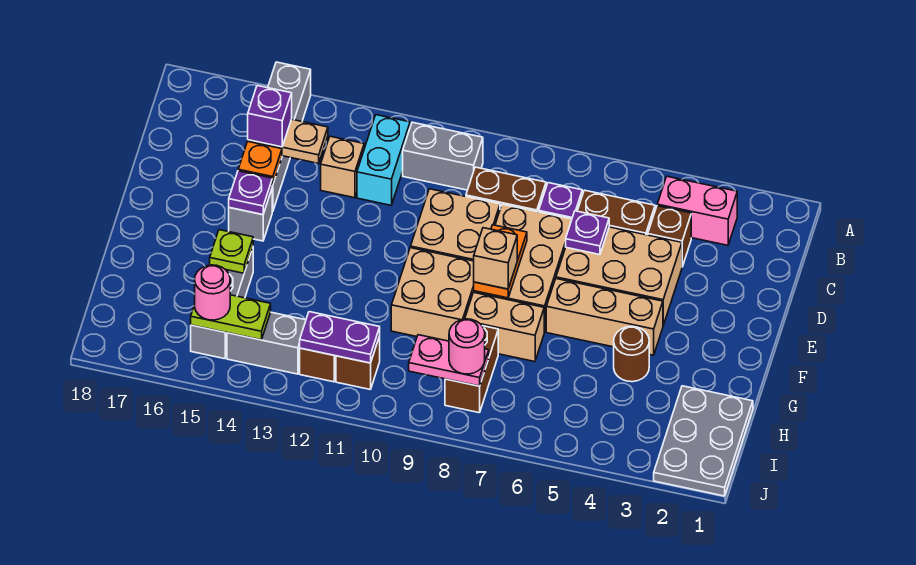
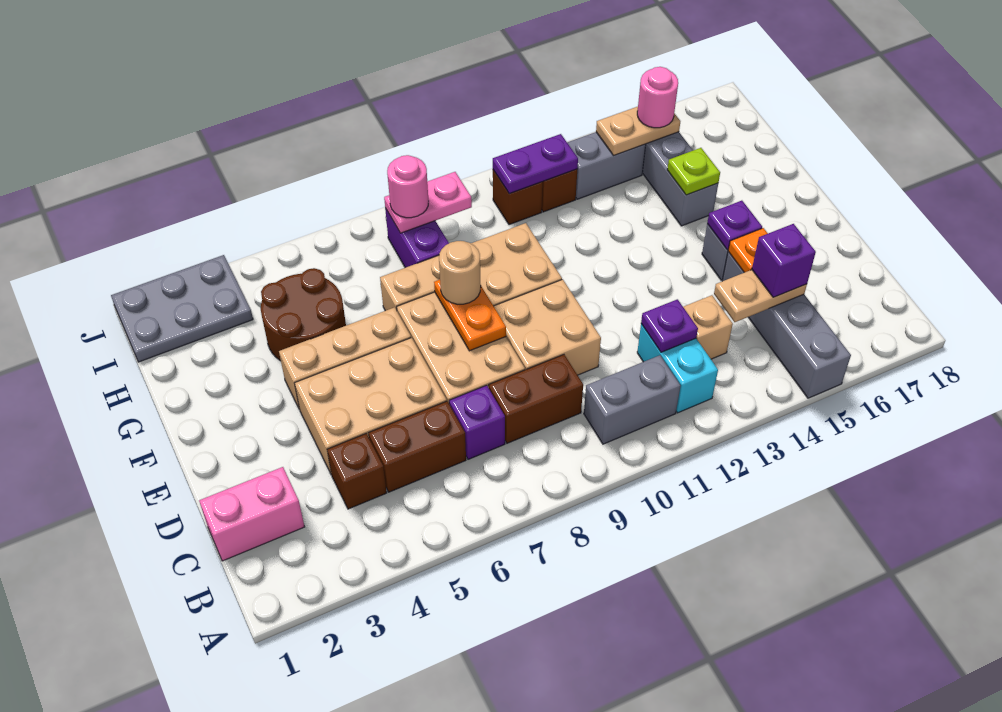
pink brick B3:B4 level 1 -> pink brick C1:C2 level 1
purple plate D6 level 2 -> purple plate C12 level 2
tan brick F8 level 3 -> tan round brick F8 level 3
brown round brick G4 level 1 -> brown round brick G4:H5 level 1
grey plate H1:J2 level 1 -> grey plate I1:J3 level 1
brown brick H8:I8 level 1 -> purple brick H8:I8 level 1
lime plate I14:I15 level 2 -> tan plate I14:I15 level 2

